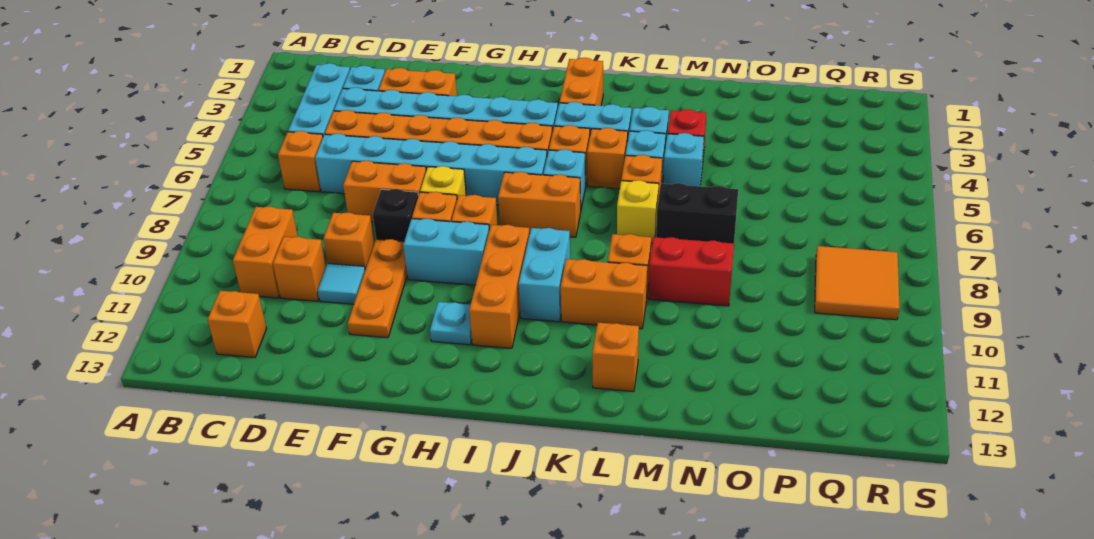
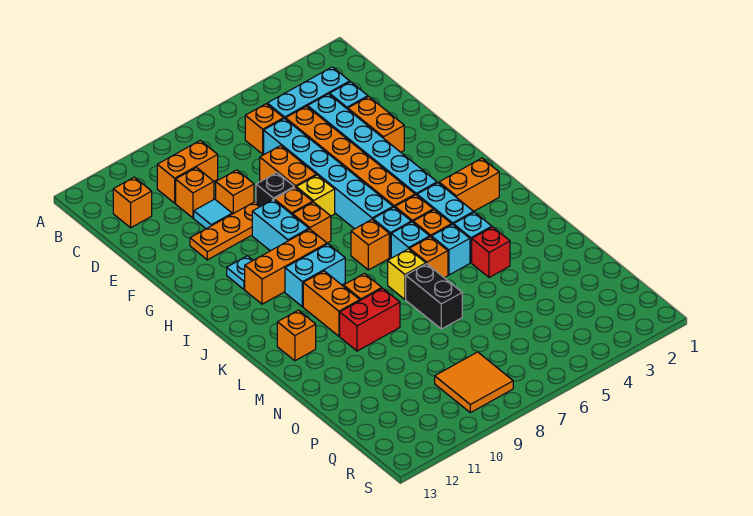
orange brick I7:J7 level 1 -> orange brick J7 level 1
cyan brick M5 level 1 -> cyan brick K6 level 1
red brick M9:N9 level 1 -> red brick M9:M10 level 1

